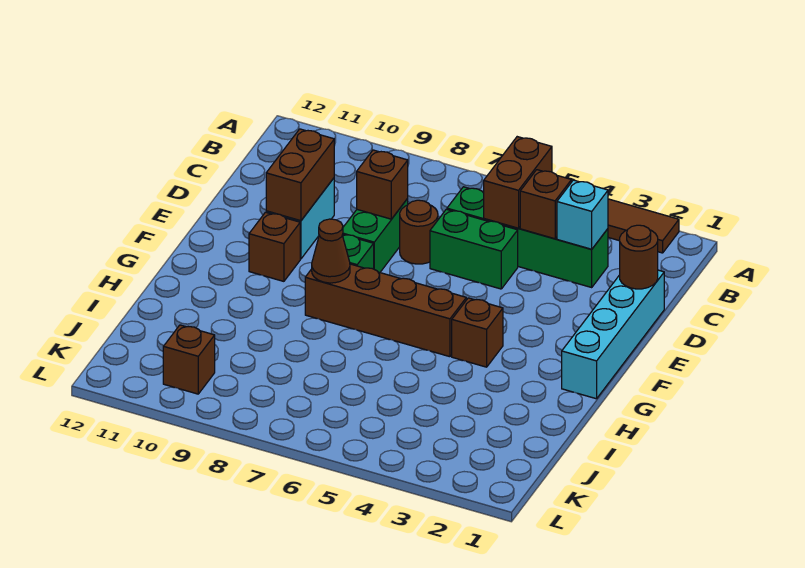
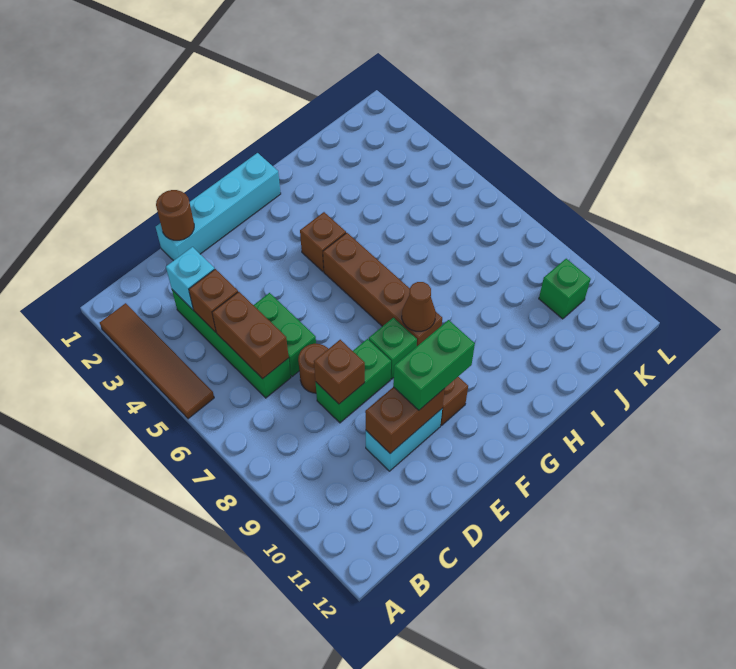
brown brick B5:C5 level 2 -> brown brick C5:C6 level 2
none -> green brick E10:F10 level 3
brown brick K10 level 1 -> green brick K10 level 1

